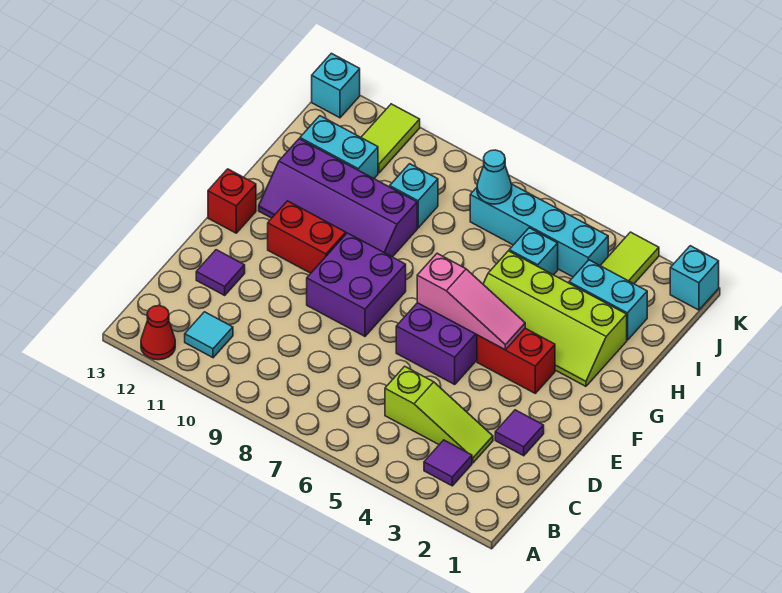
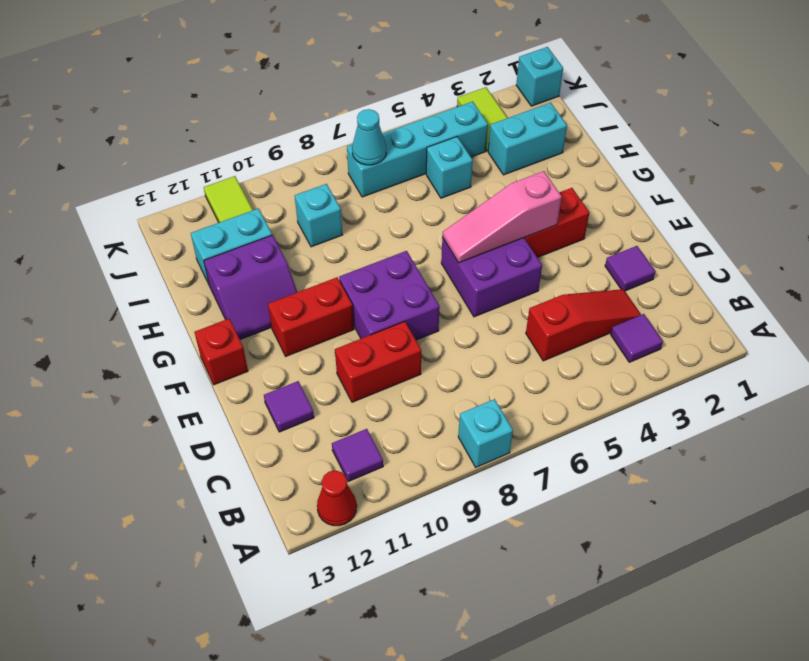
cyan tile B11 level 1 -> purple tile B11 level 1
lime slope C3:C5 level 1 top 5 -> red slope C3:C5 level 1 top 5
none -> red brick D9:D10 level 1
pink slope F4:F6 level 2 top 6 -> pink slope F4:F6 level 2 top 4
lime slope G2:H5 level 1 top H -> none
purple slope G9:H12 level 1 top H -> purple slope G11:H12 level 1 top H
cyan brick K13 level 1 -> cyan brick A8 level 1

